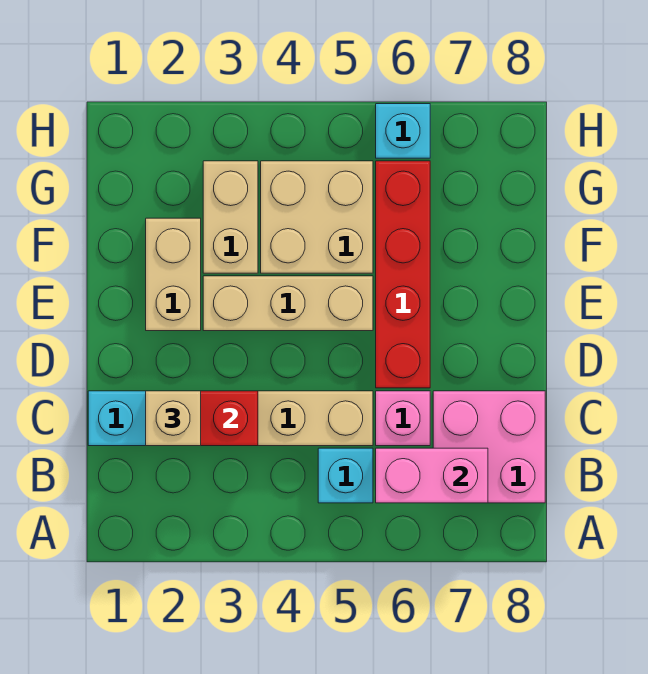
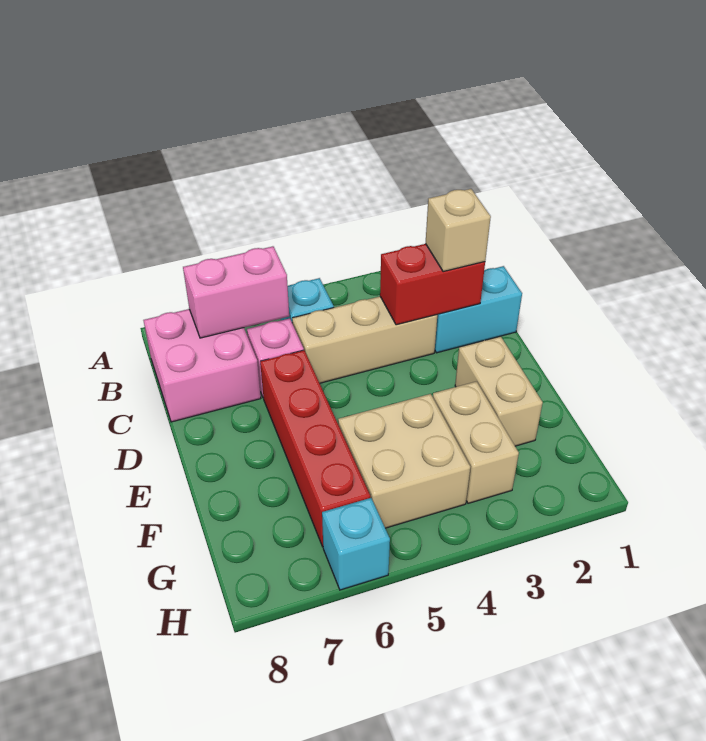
tan brick E3:E5 level 1 -> none

